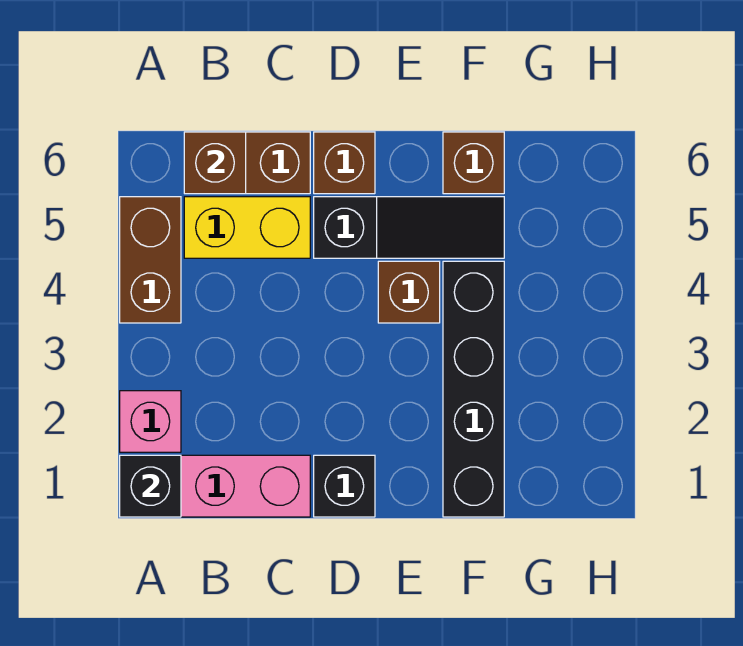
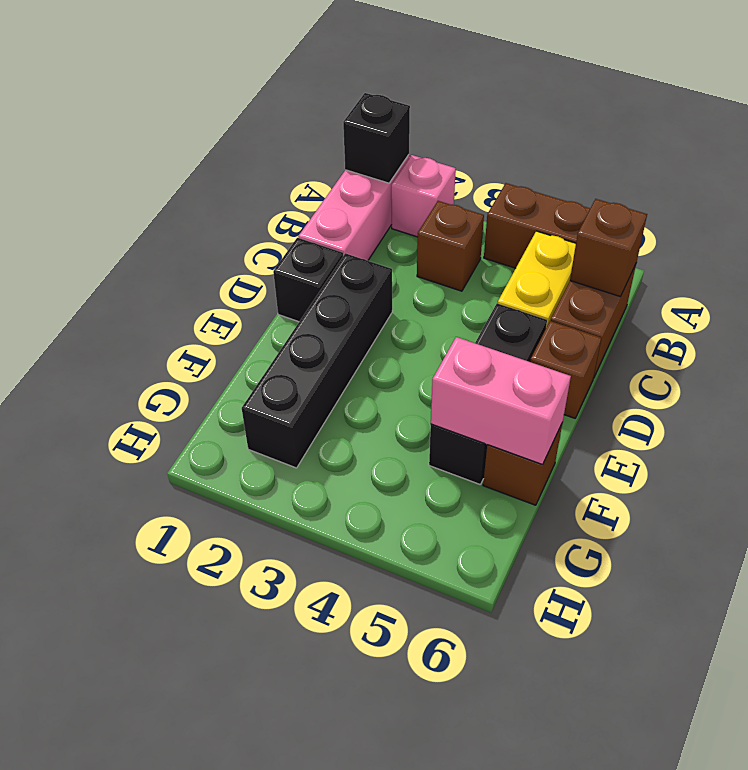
black slope D5:F5 level 1 top D -> black brick D5:F5 level 1
brown brick E4 level 1 -> brown brick B3 level 1
black brick F1:F4 level 1 -> black brick D2:G2 level 1
none -> pink brick F5:F6 level 2

